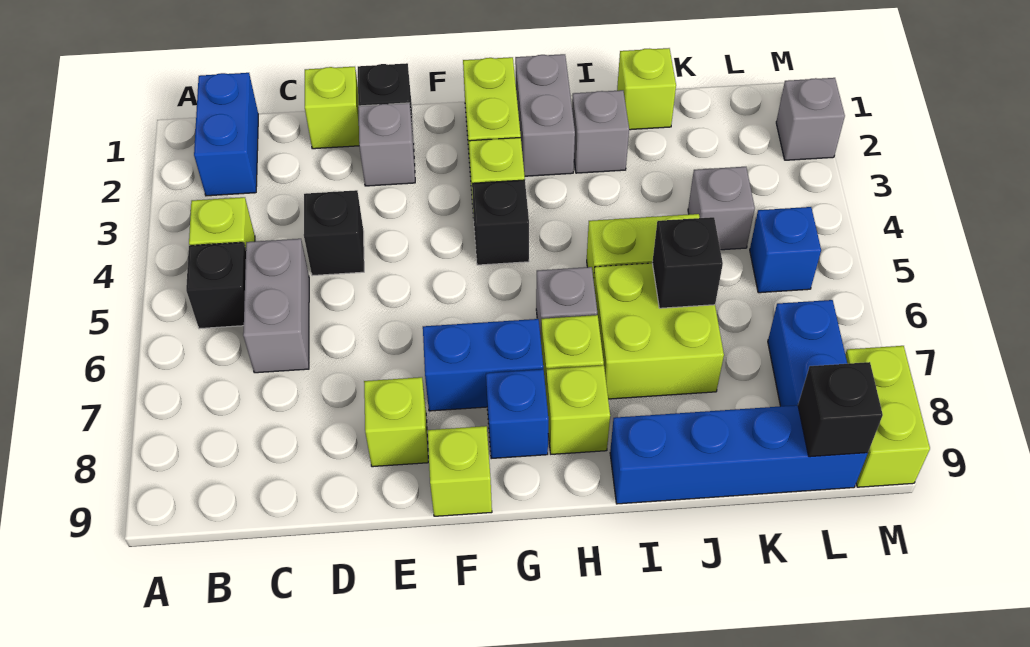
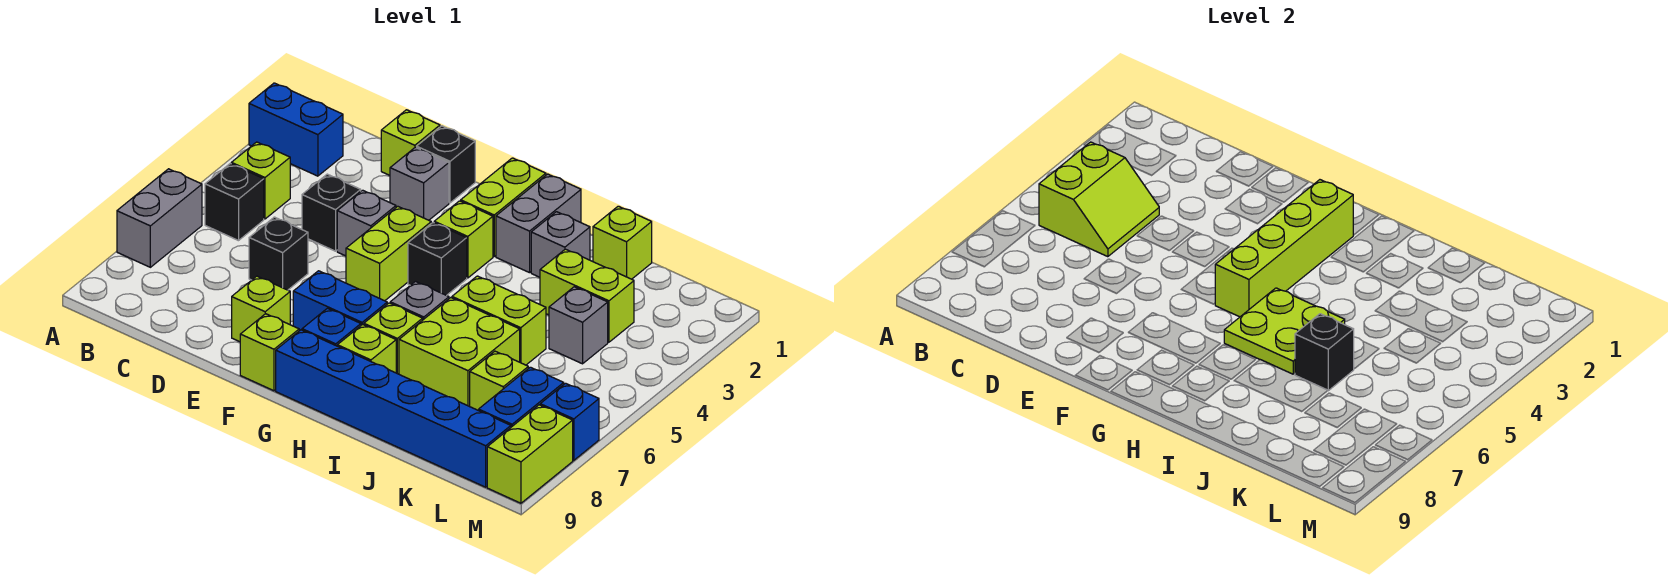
blue brick B1:B2 level 1 -> blue brick A2:B2 level 1
none -> lime slope B4:C5 level 2 top B
grey brick C5:C6 level 1 -> grey brick A6:A7 level 1
none -> lime brick F4:F5 level 1
none -> lime brick G2:G5 level 2
none -> lime plate H5:I6 level 2
blue brick I9:L9 level 1 -> blue brick G9:L9 level 1
none -> lime brick J3:K3 level 1
none -> lime brick K7 level 1
blue brick L5 level 1 -> blue brick M7 level 1
black brick L9 level 2 -> black brick D6 level 1
grey brick M2 level 1 -> grey brick E4 level 1

